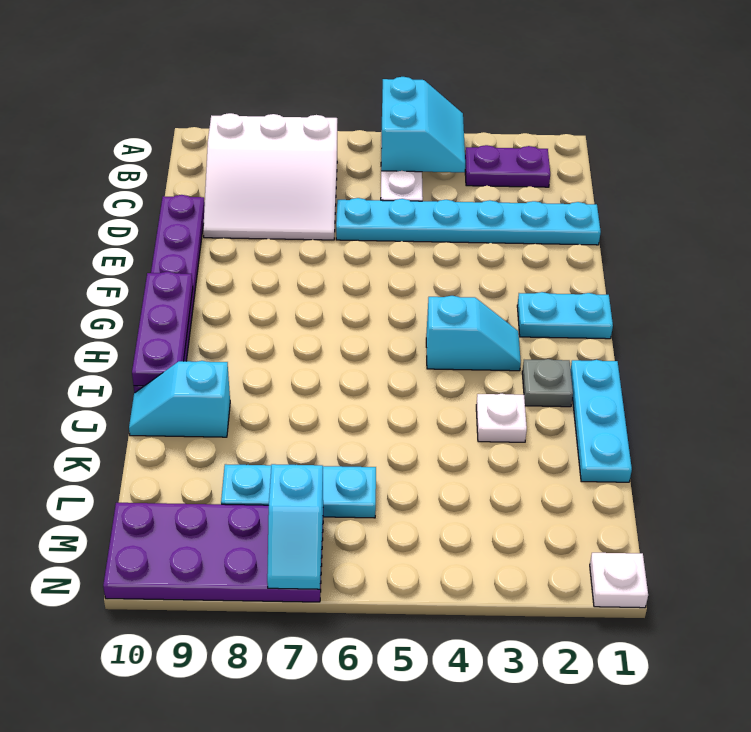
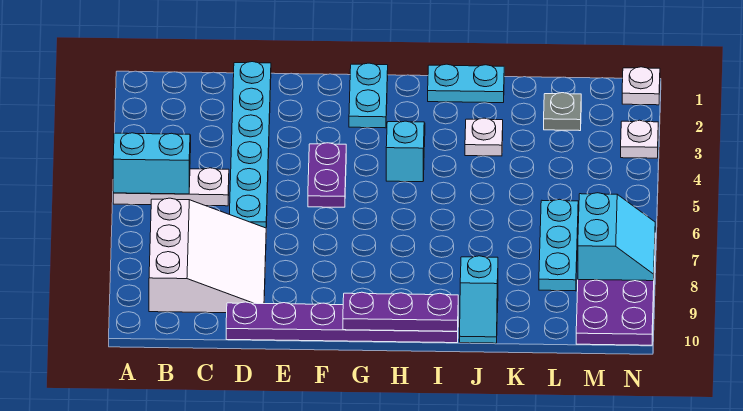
purple plate B2:B3 level 1 -> purple plate F4:F5 level 1
cyan plate I1:K1 level 1 -> cyan plate I1:J1 level 1
grey plate I2 level 1 -> grey plate L2 level 1
cyan slope M7:N7 level 2 top M -> cyan slope M7:N8 level 2 top M
none -> white plate N3 level 1

